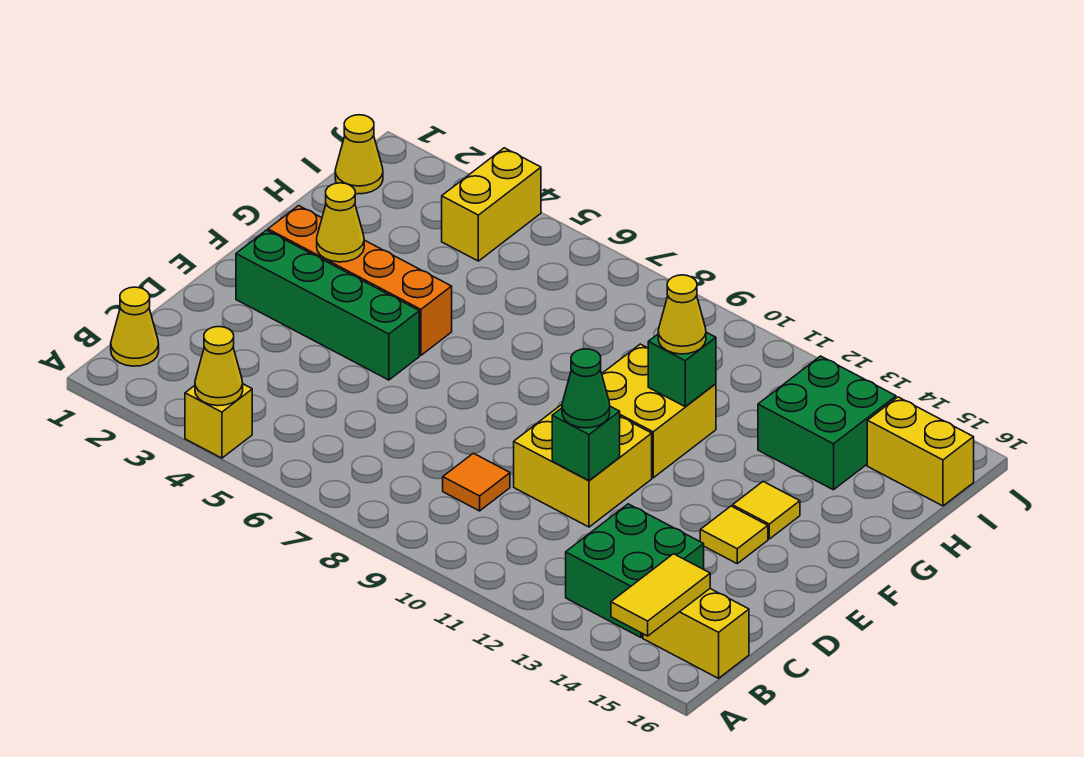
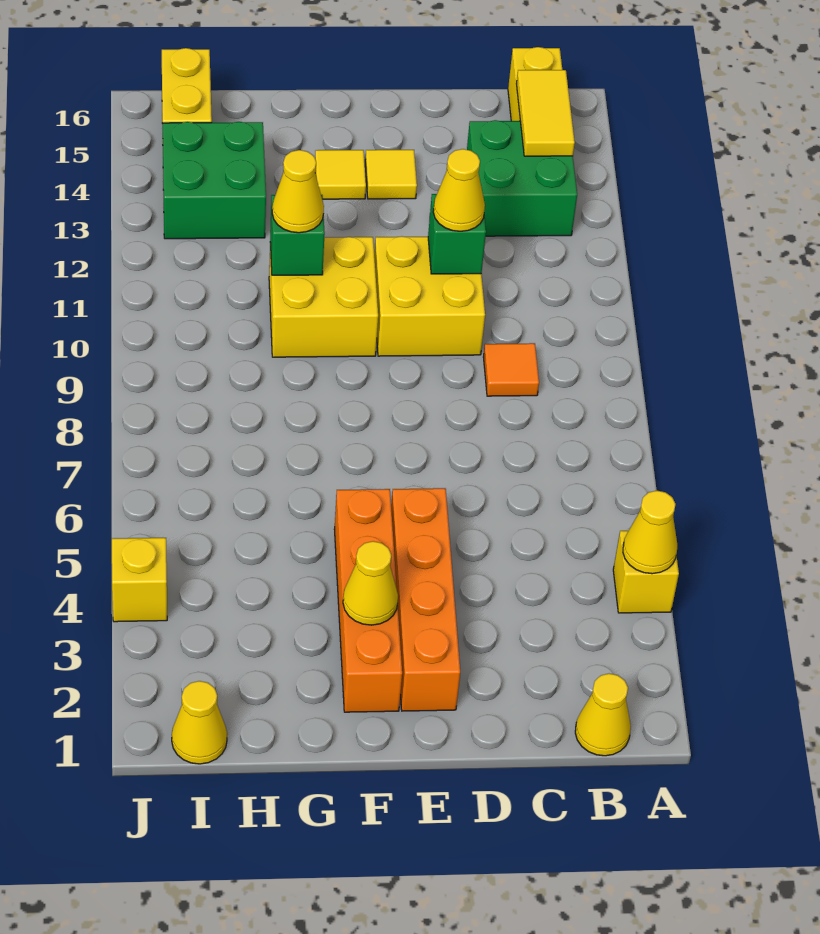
yellow tile A15:B15 level 2 -> yellow tile B14:B15 level 2
green cone D11 level 3 -> yellow cone D11 level 3
green brick E2:E5 level 1 -> orange brick E2:E5 level 1
yellow brick I4:J4 level 1 -> yellow brick J4 level 1

